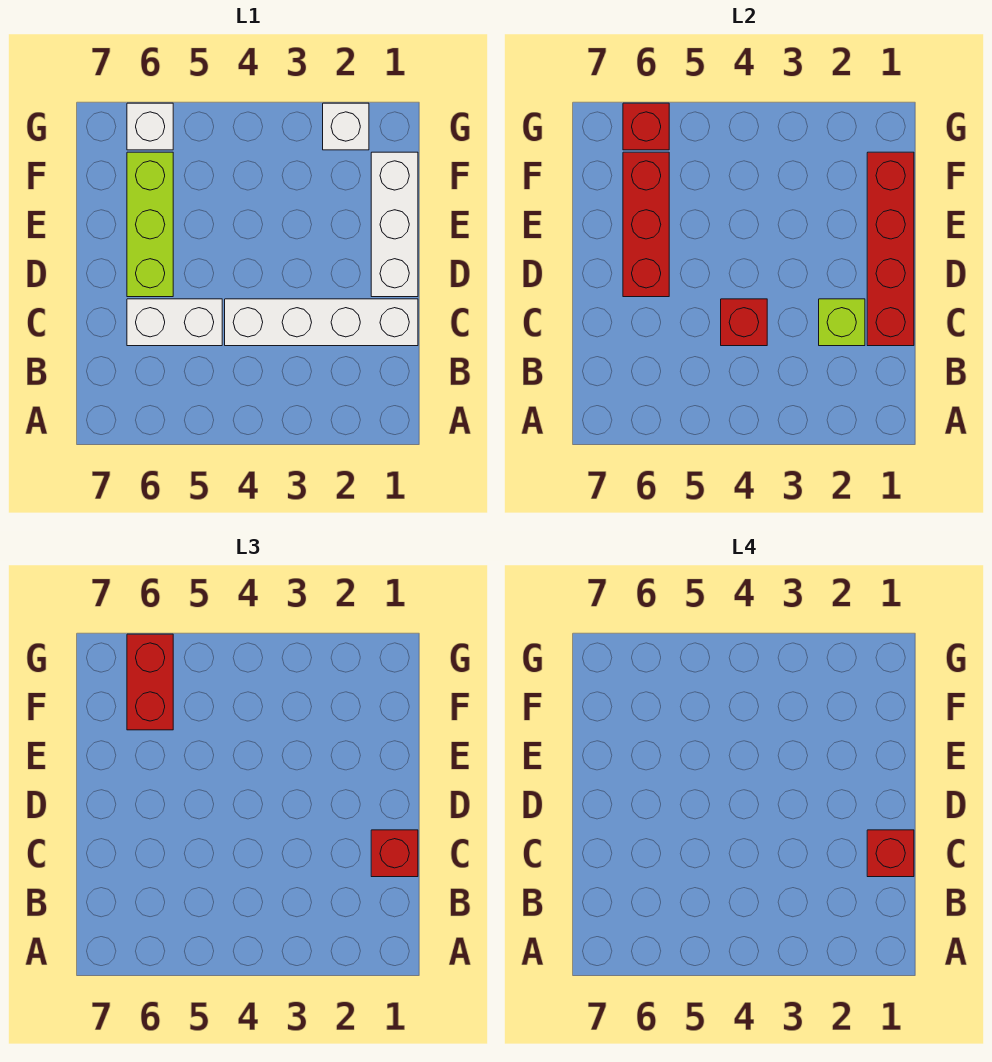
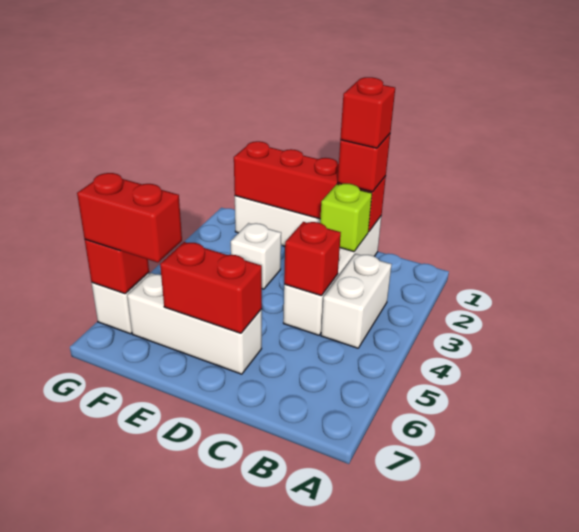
white brick C5:C6 level 1 -> white brick B3:B4 level 1
lime brick D6:F6 level 1 -> white brick D6:F6 level 1
red brick D6:F6 level 2 -> red brick D6:E6 level 2
white brick G2 level 1 -> white brick E3 level 1

